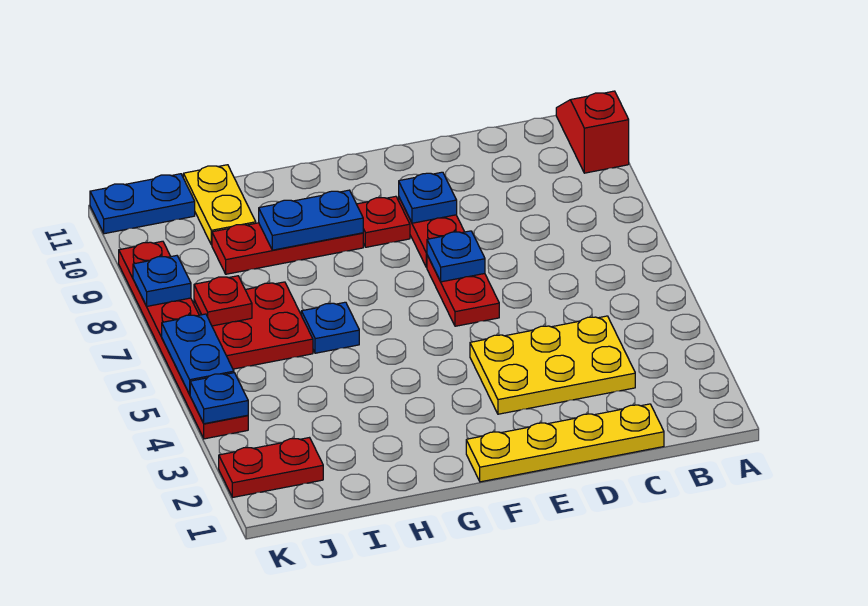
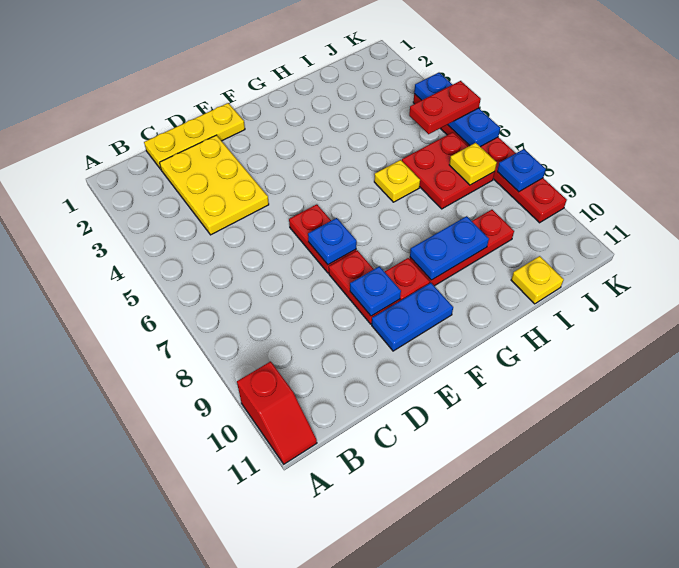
yellow plate C1:F1 level 1 -> yellow plate C1:E1 level 1
yellow plate C3:E4 level 1 -> yellow plate C2:D4 level 1
blue plate H6 level 1 -> yellow plate H6 level 1
yellow plate I10:I11 level 1 -> yellow plate I11 level 1
red plate J2:K2 level 1 -> red plate J5:K5 level 3
red plate J7 level 2 -> yellow plate J7 level 2
blue plate J11:K11 level 1 -> blue plate E10:F10 level 1

